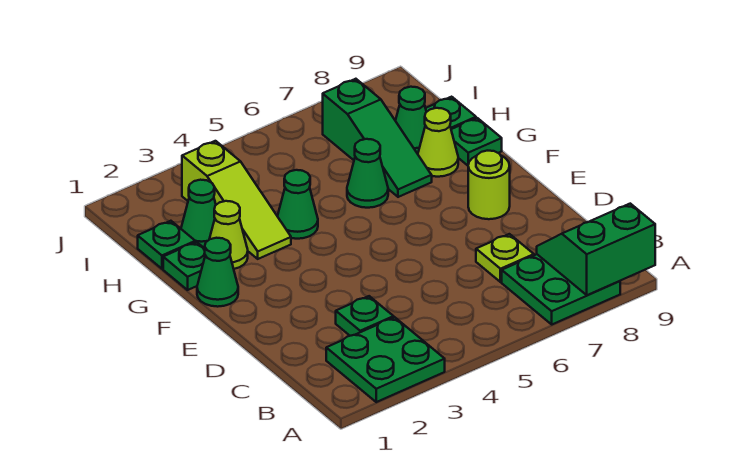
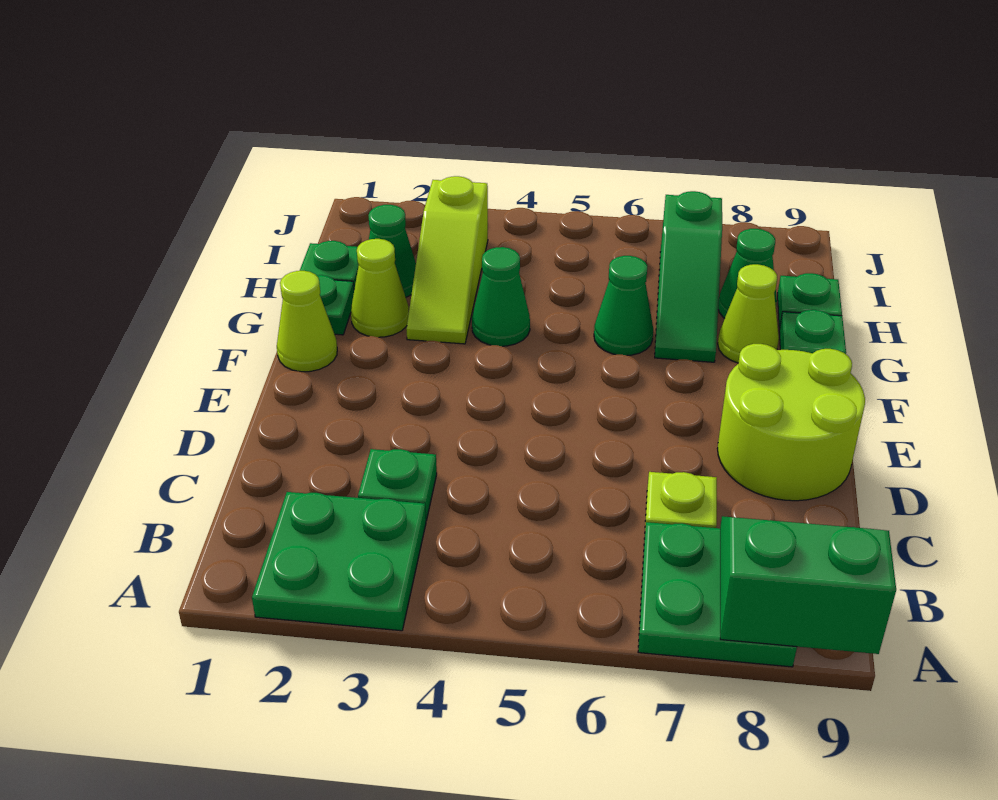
lime round brick E8 level 1 -> lime round brick D8:E9 level 1
green cone F1 level 1 -> lime cone F1 level 1

